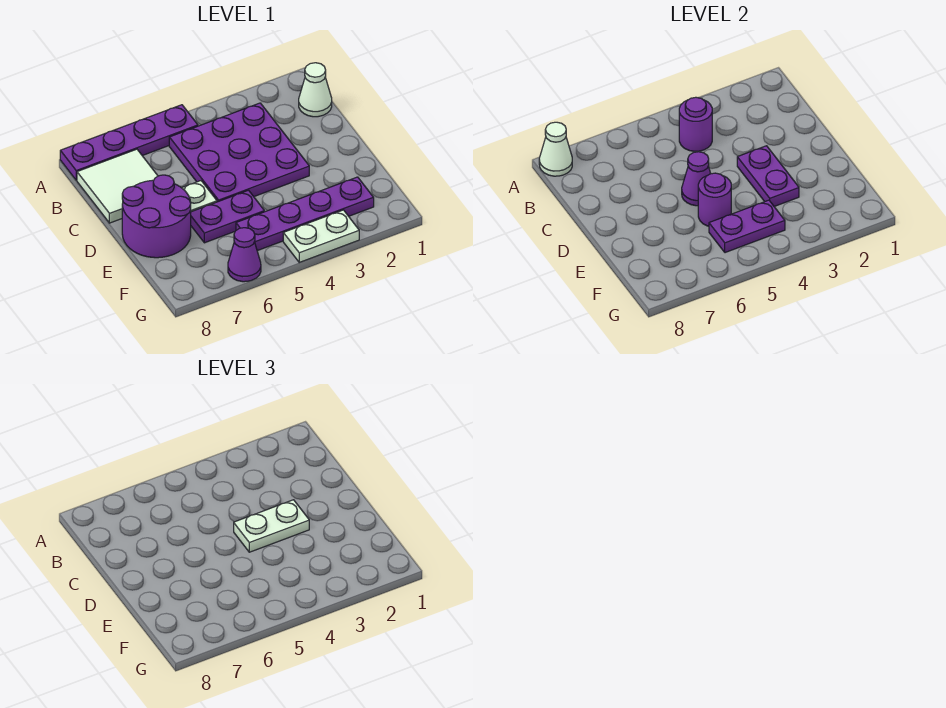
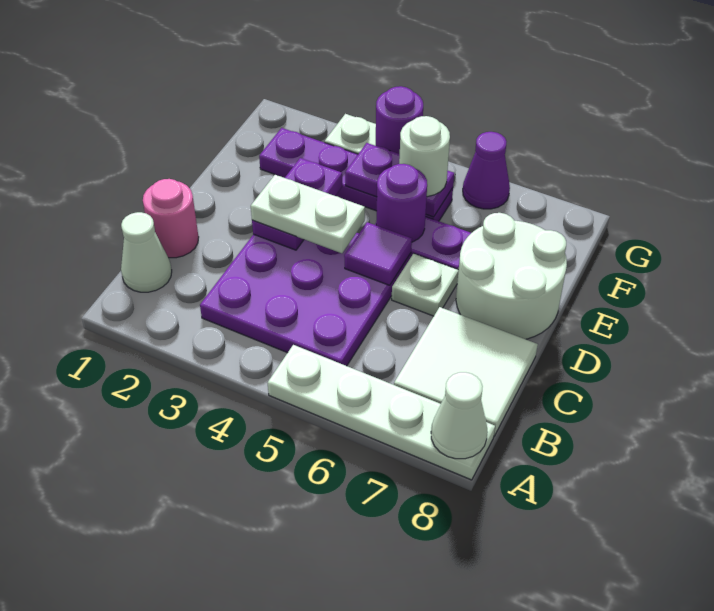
purple plate A5:A8 level 1 -> white plate A5:A8 level 1
purple round brick B4 level 2 -> purple round brick G4 level 2
none -> pink round brick C1 level 1
purple cone D5 level 2 -> purple tile D5 level 2
purple round brick D7:E8 level 1 -> white round brick D7:E8 level 1
none -> white round brick F5 level 3

